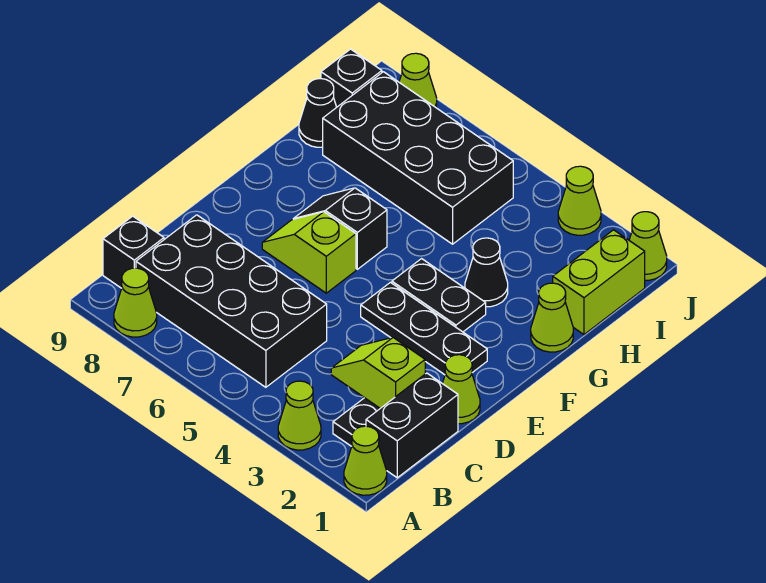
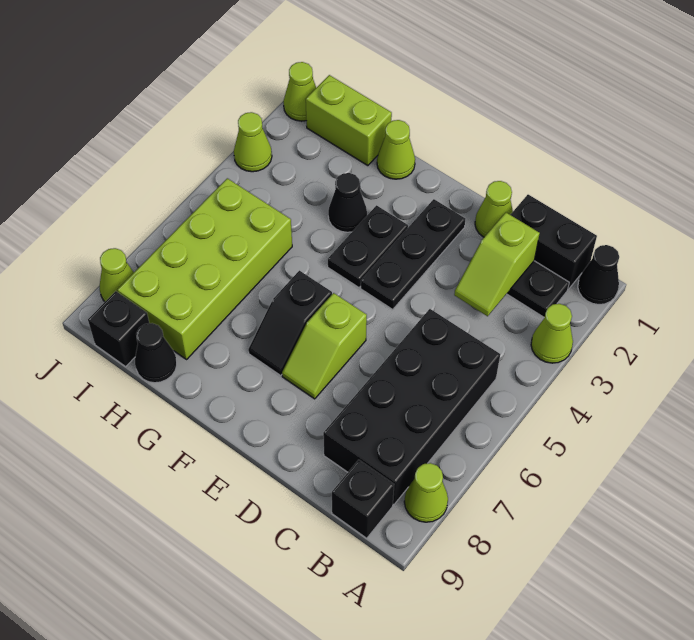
lime cone A1 level 1 -> black cone A1 level 1
black brick H5:I8 level 1 -> lime brick H5:I8 level 1

